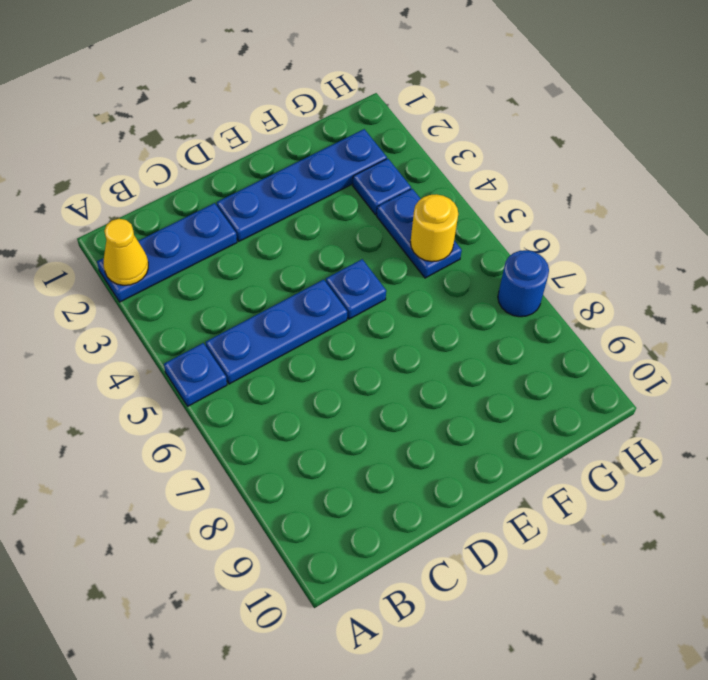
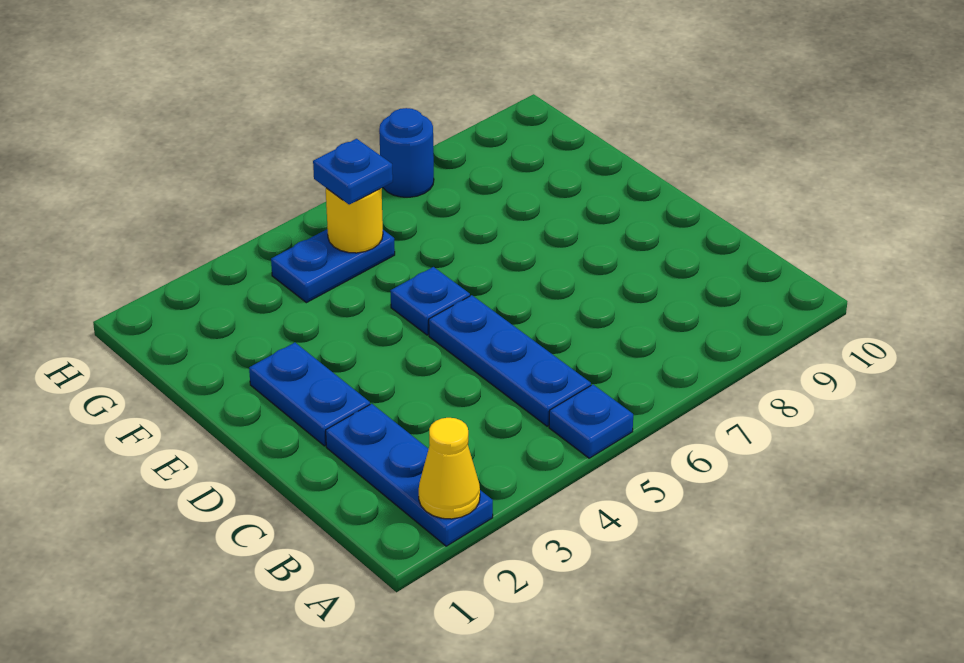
blue plate D2:G2 level 1 -> blue plate D2:E2 level 1
blue plate G3 level 1 -> blue plate G5 level 3

